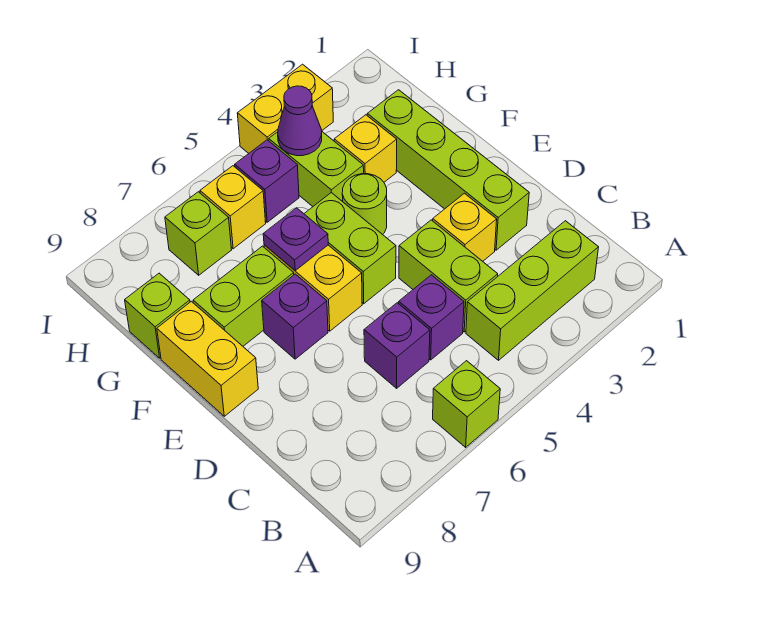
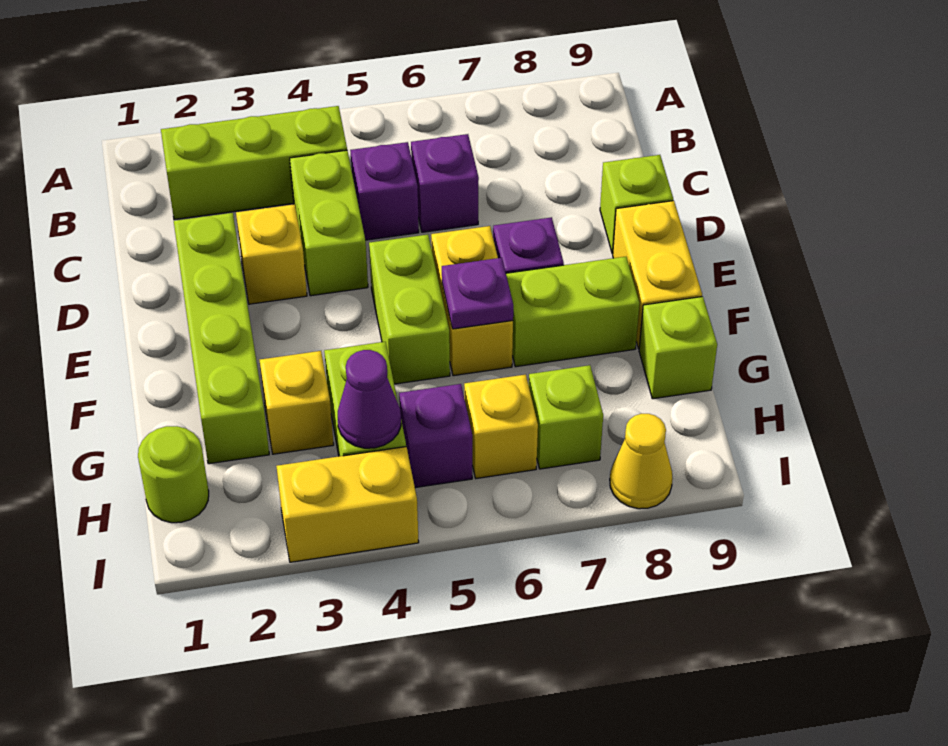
lime brick A6 level 1 -> lime brick D9 level 1
lime round brick F4 level 1 -> lime round brick H1 level 1
none -> yellow cone I8 level 1

